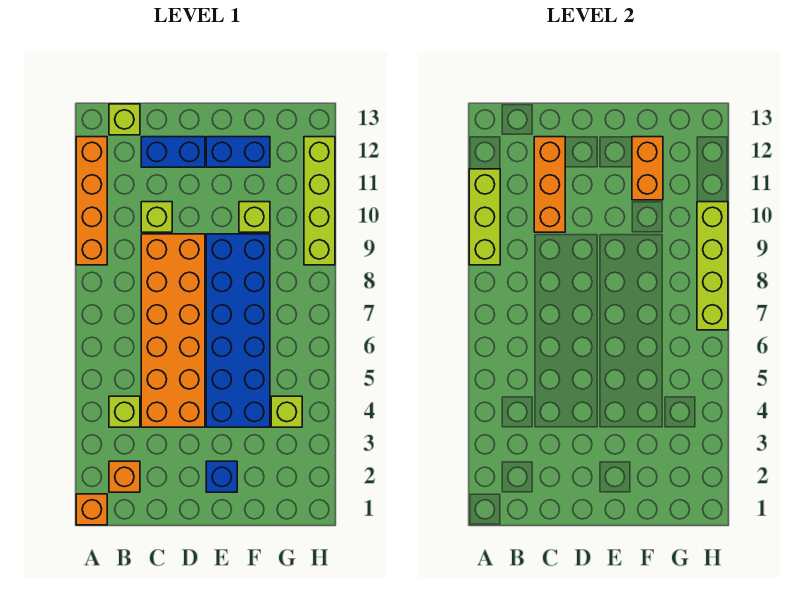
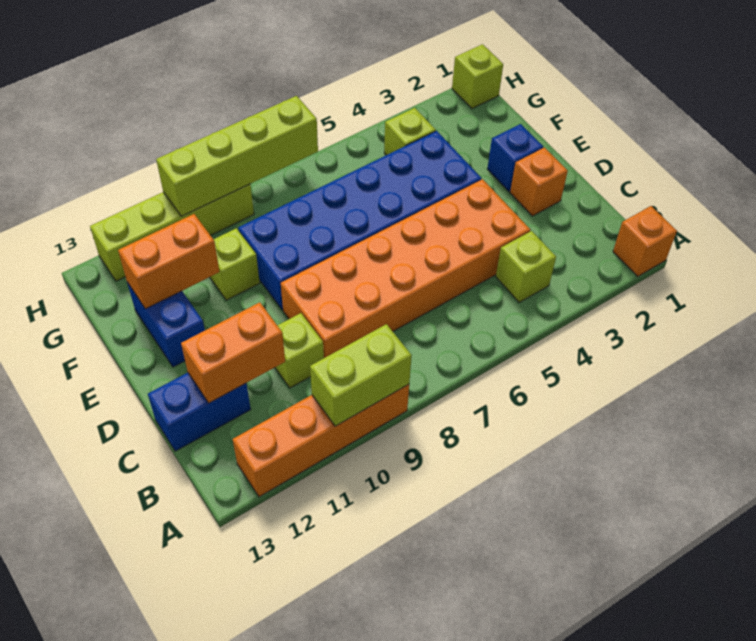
lime brick A9:A11 level 2 -> lime brick A9:A10 level 2
orange brick B2 level 1 -> orange brick D2 level 1
lime brick B13 level 1 -> lime brick H1 level 1
orange brick C10:C12 level 2 -> orange brick C11:C12 level 2
blue brick C12:D12 level 1 -> blue brick C12:C13 level 1

